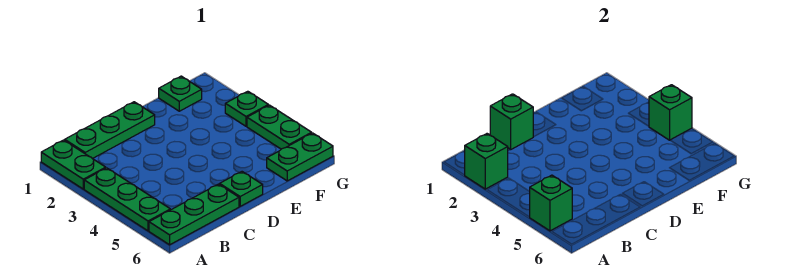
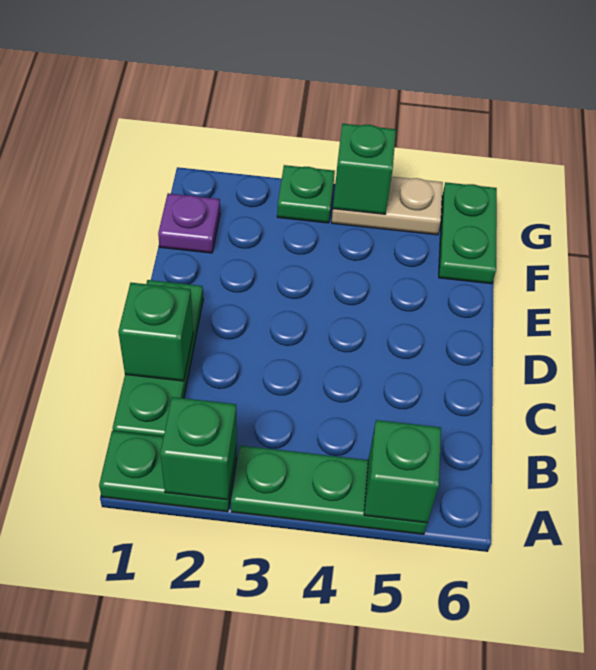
green plate A6:C6 level 1 -> none
green plate D6 level 1 -> none
green plate F1 level 1 -> purple plate F1 level 1
green plate G4:G5 level 1 -> tan plate G4:G5 level 1

